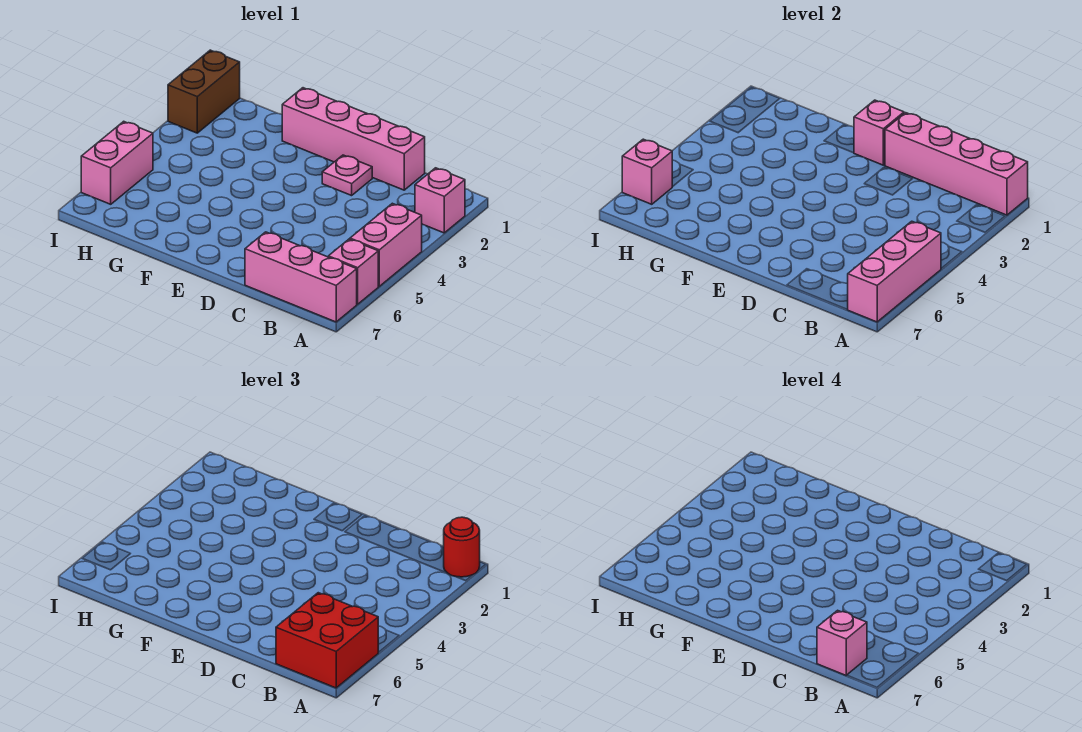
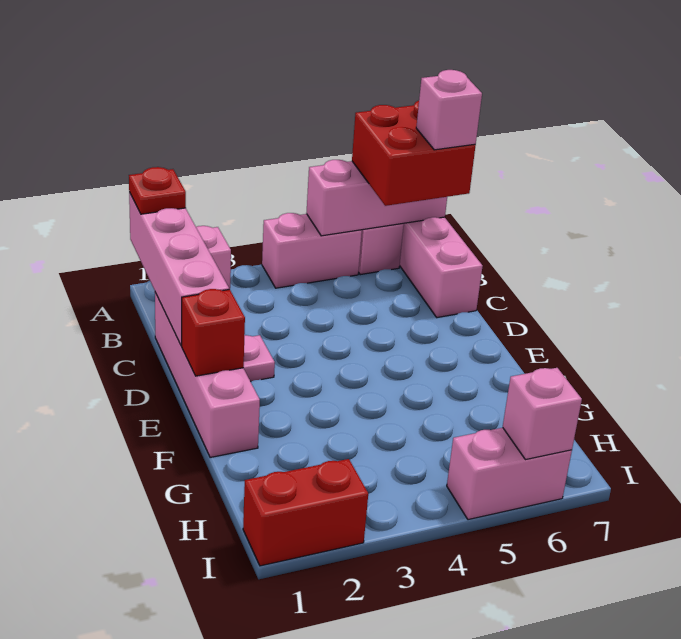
red round brick A1 level 3 -> red plate A1 level 3
pink brick E1 level 2 -> red brick E1 level 2
brown brick I1:I2 level 1 -> red brick I1:I2 level 1

